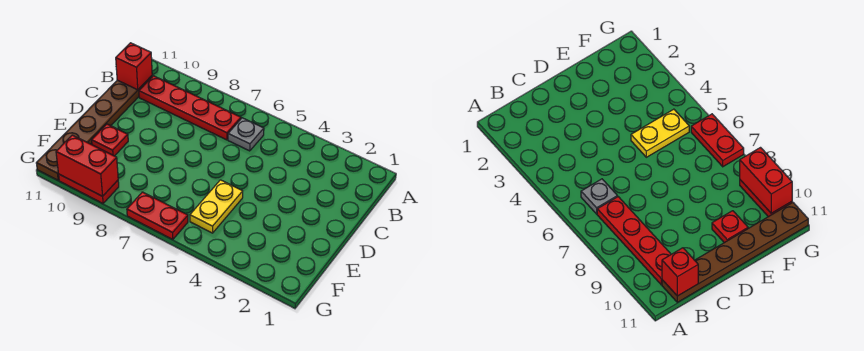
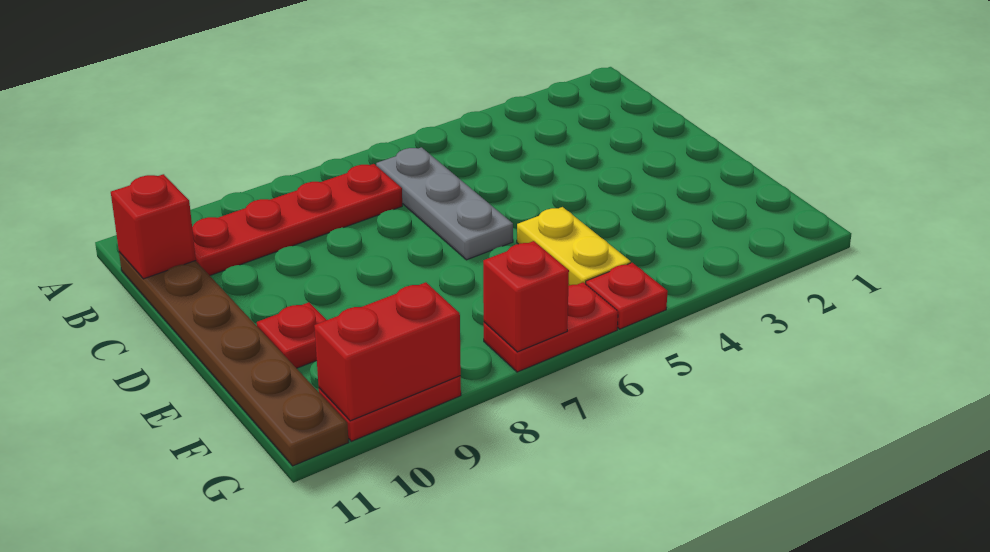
grey plate B6 level 1 -> grey plate B6:D6 level 1
none -> red plate G5 level 1
none -> red brick G7 level 2

